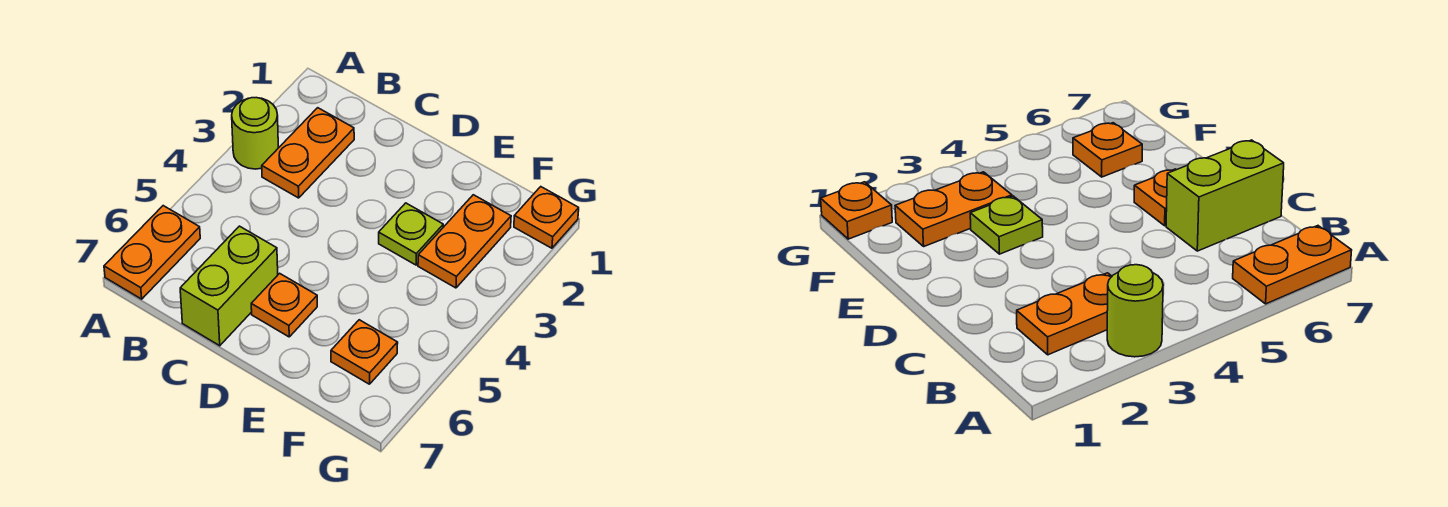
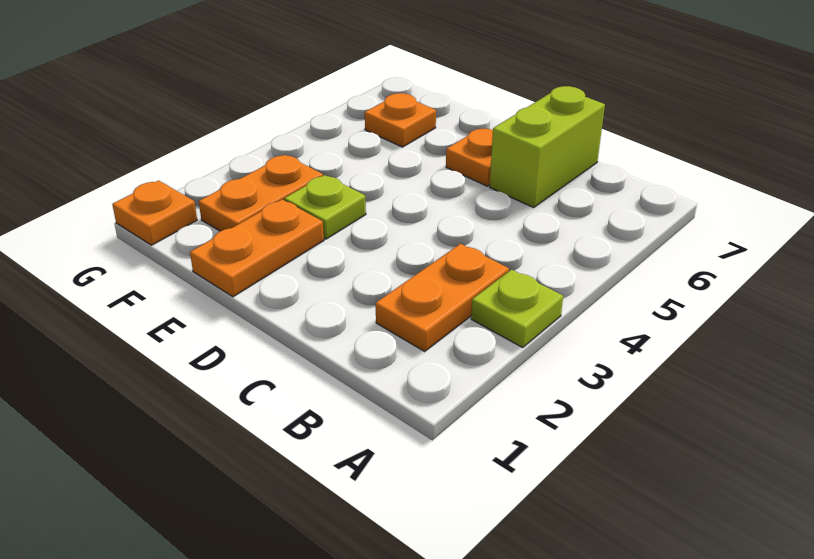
lime round brick A3 level 1 -> lime plate A3 level 1
orange plate A6:A7 level 1 -> orange plate E1:E2 level 1

